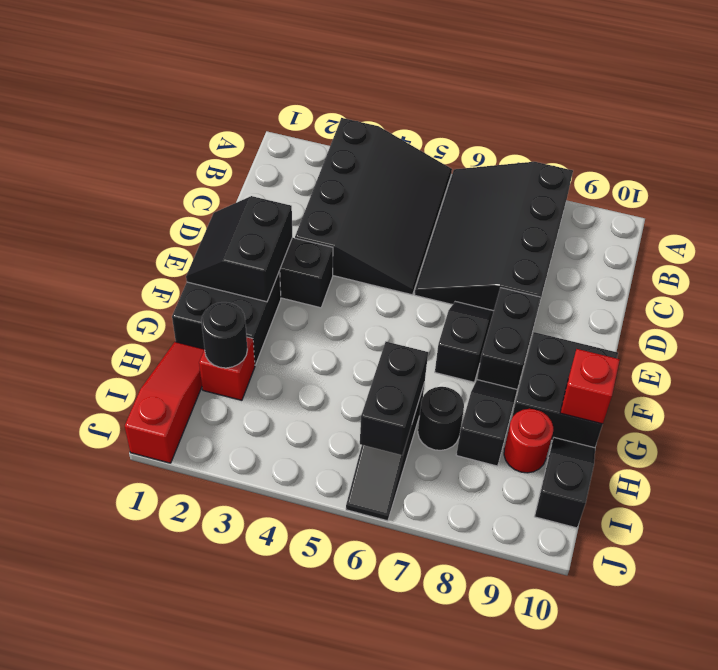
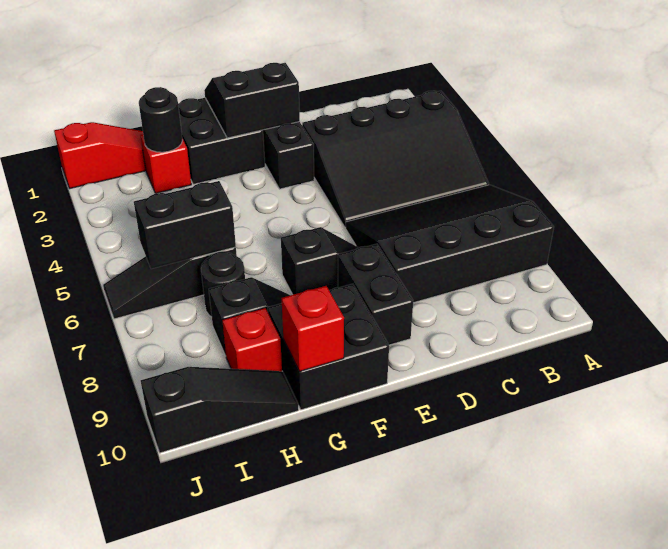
black brick E8:F8 level 1 -> black brick E8:E9 level 1
red round brick H9 level 1 -> red brick H9 level 1
black slope H10:I10 level 1 top I -> black slope H10:J10 level 1 top J

